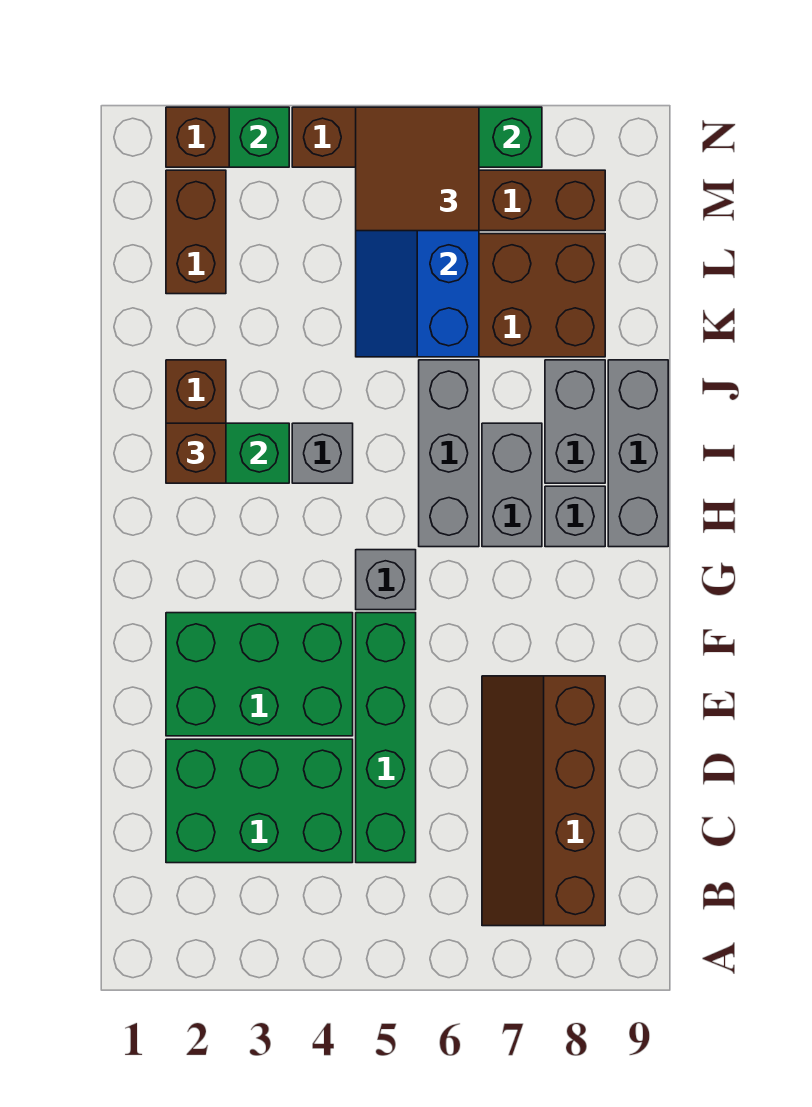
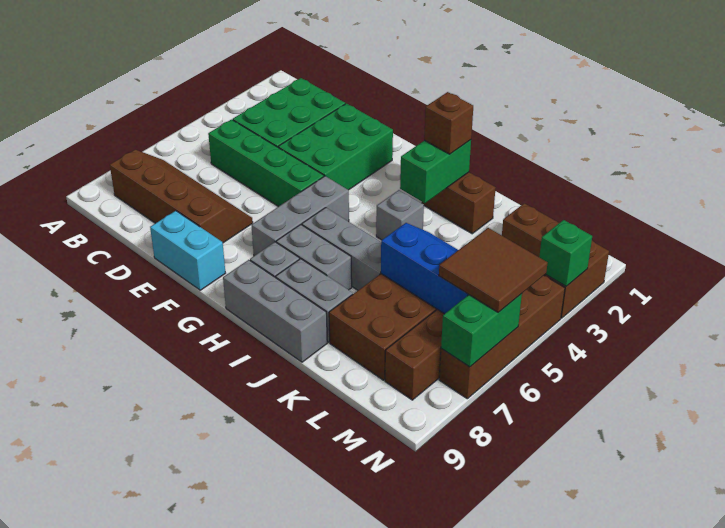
none -> cyan brick E9:F9 level 1
grey brick G5 level 1 -> grey brick G5:G7 level 1

